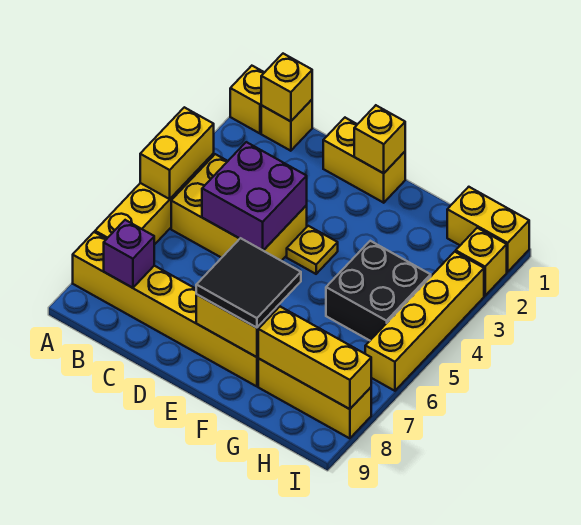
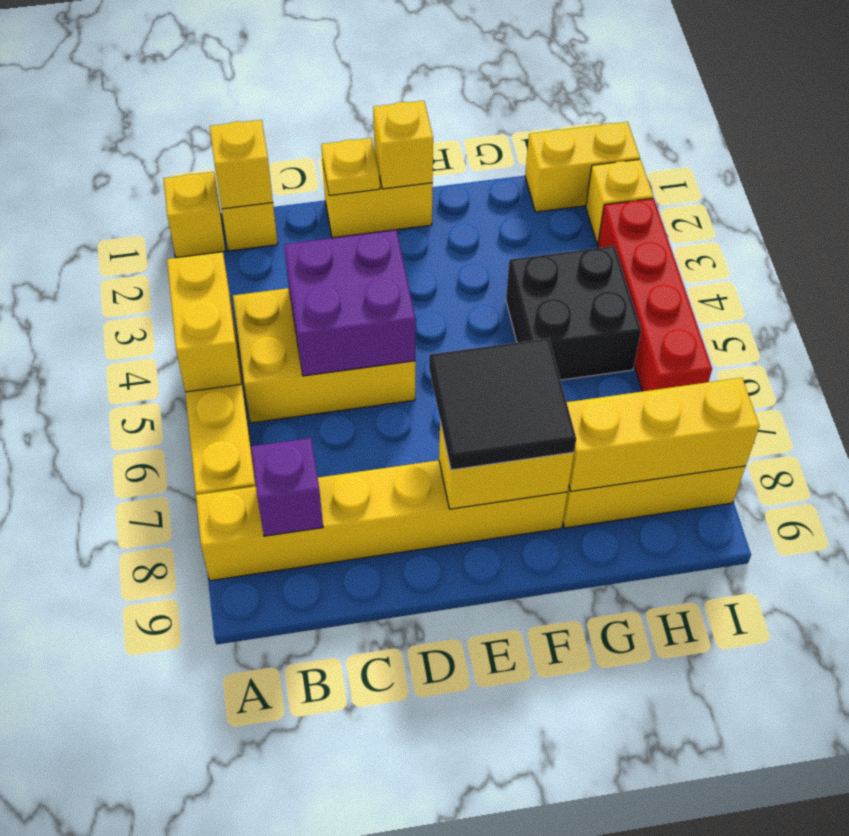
yellow plate E4 level 1 -> yellow plate D1 level 2
yellow brick I3:I6 level 1 -> red brick I3:I6 level 1

